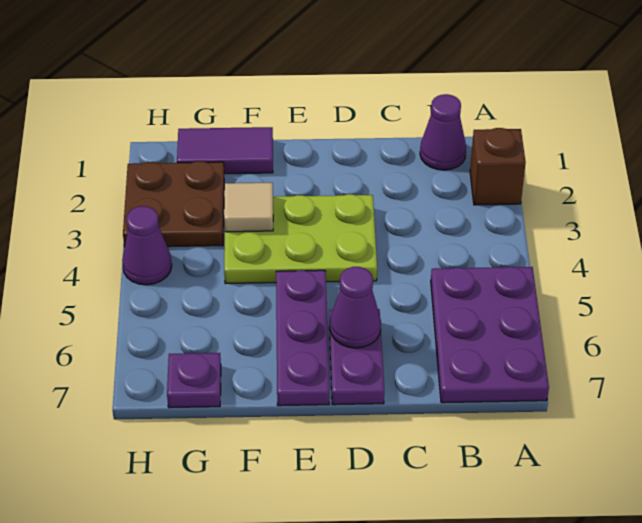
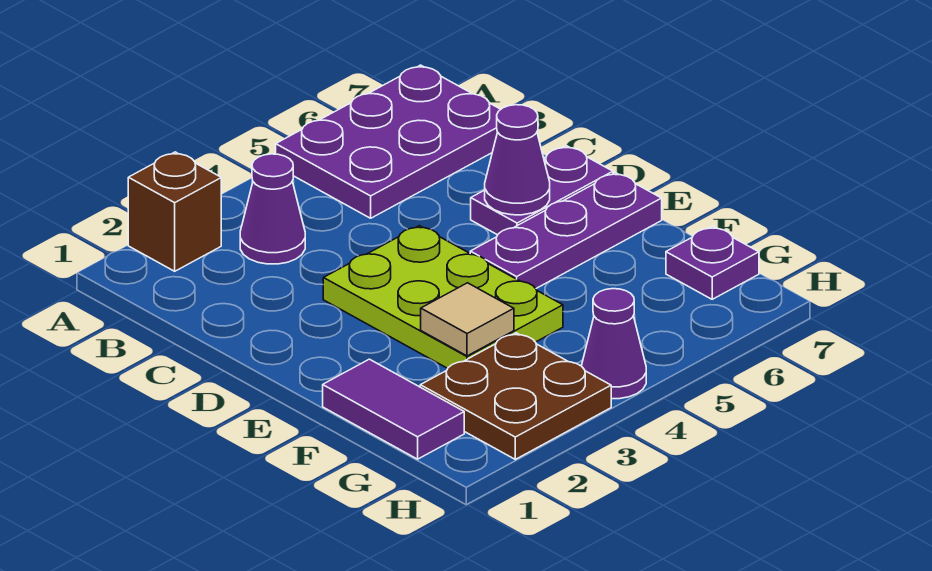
purple cone B1 level 1 -> purple cone B3 level 1

